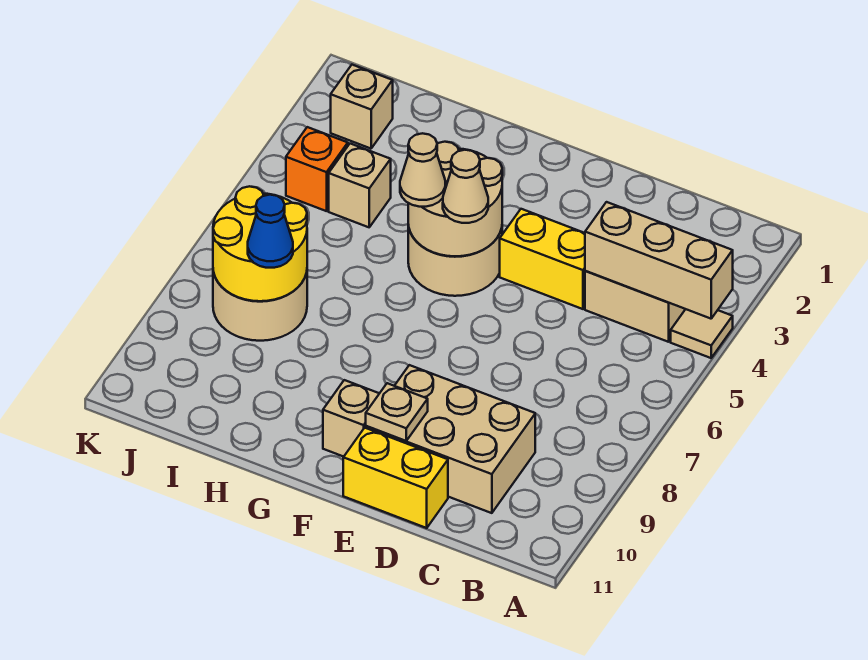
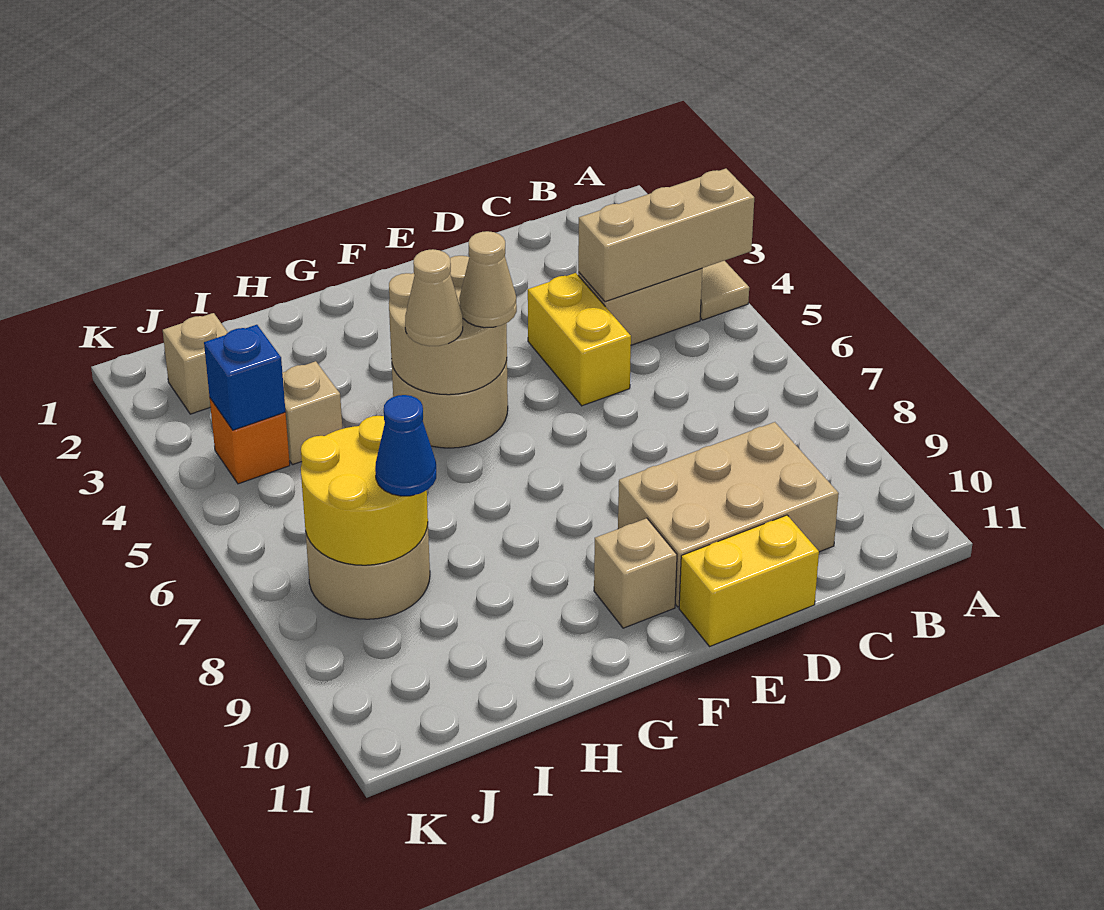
yellow brick D4:E4 level 1 -> yellow brick D4:D5 level 1
tan plate E10 level 2 -> none
none -> blue brick J4 level 2

